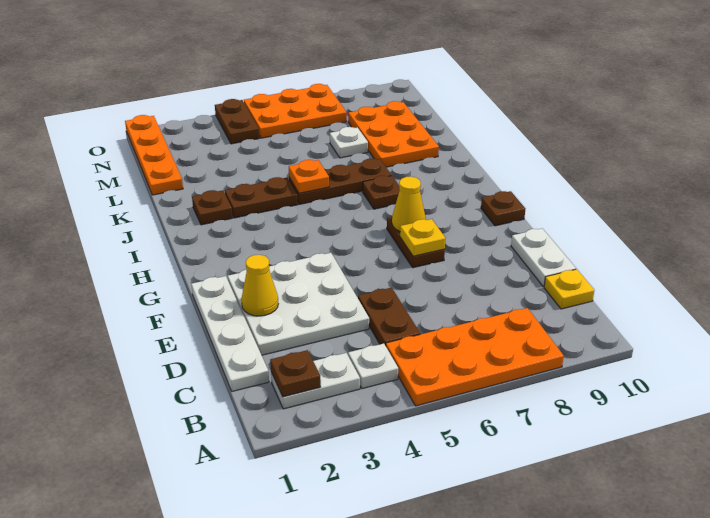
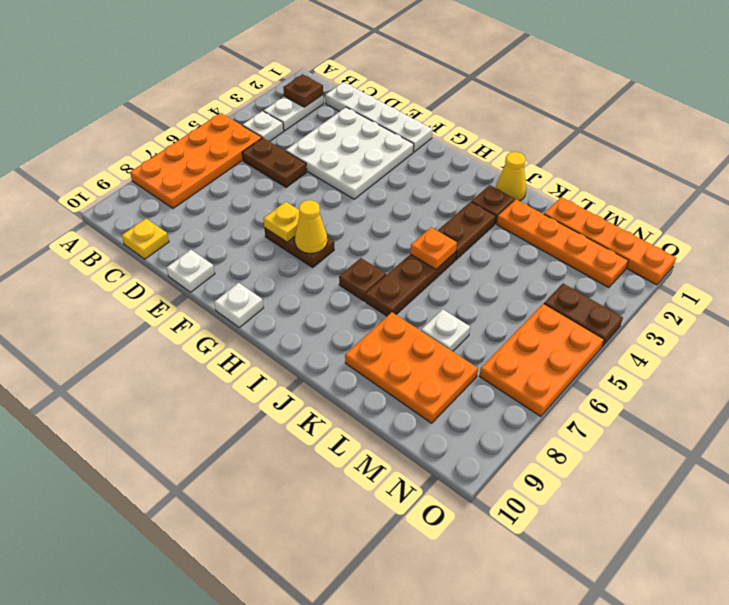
white plate D10:E10 level 1 -> white plate E10 level 1
yellow cone E2 level 2 -> yellow cone J1 level 1
brown plate G10 level 1 -> white plate G10 level 1
none -> orange plate K2:N2 level 1

